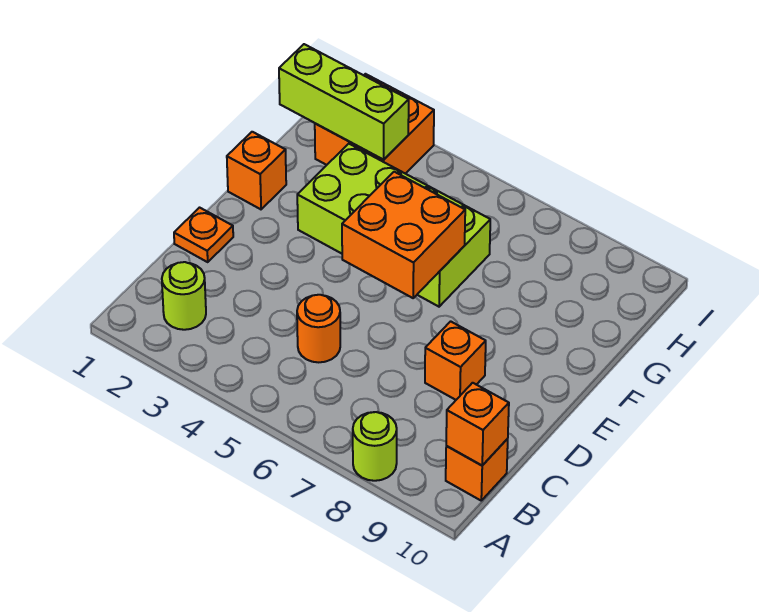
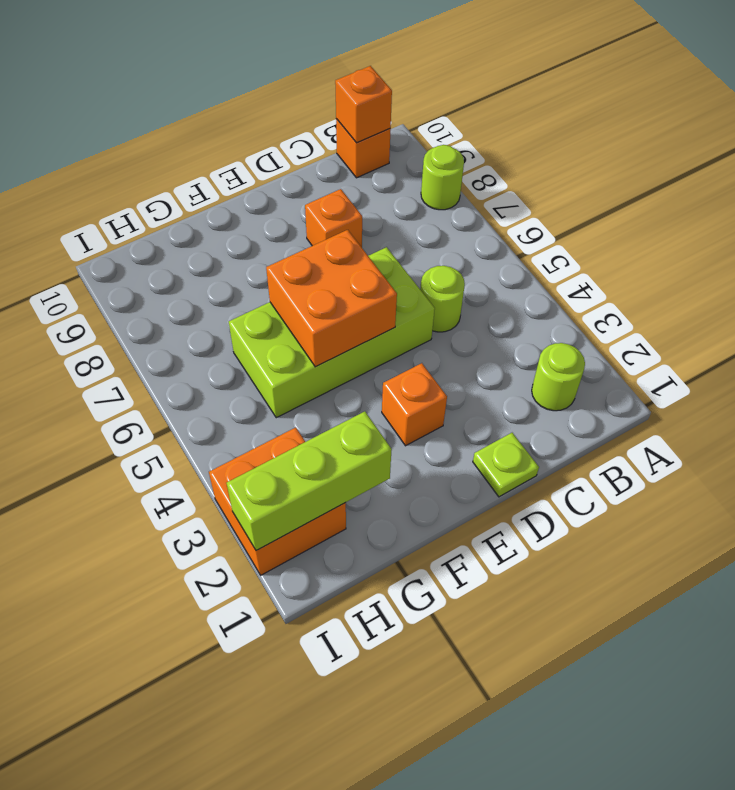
orange round brick C5 level 1 -> lime round brick C5 level 1
orange plate D1 level 1 -> lime plate D1 level 1
orange brick F1 level 1 -> orange brick E3 level 1
lime brick F3:G6 level 1 -> lime brick D5:G6 level 1
lime brick H1:H3 level 2 -> lime brick G2:I2 level 2

